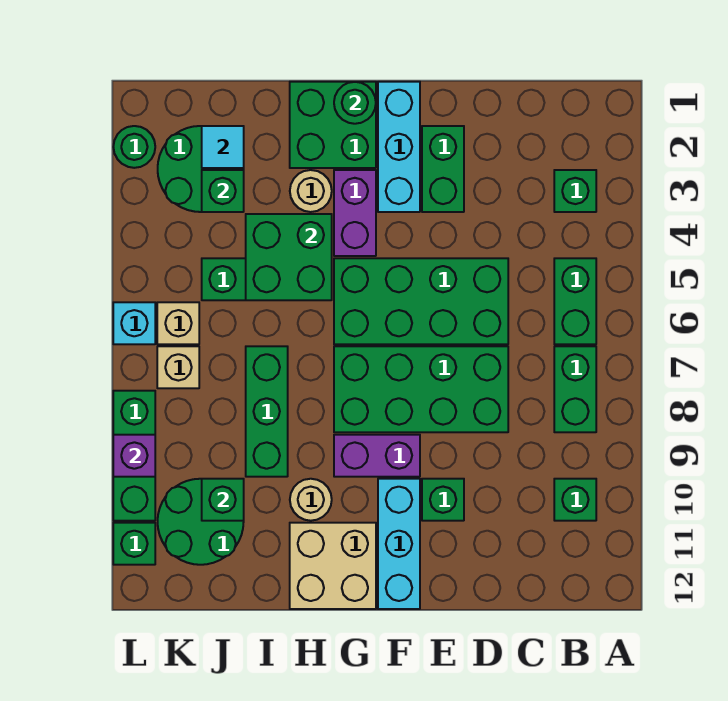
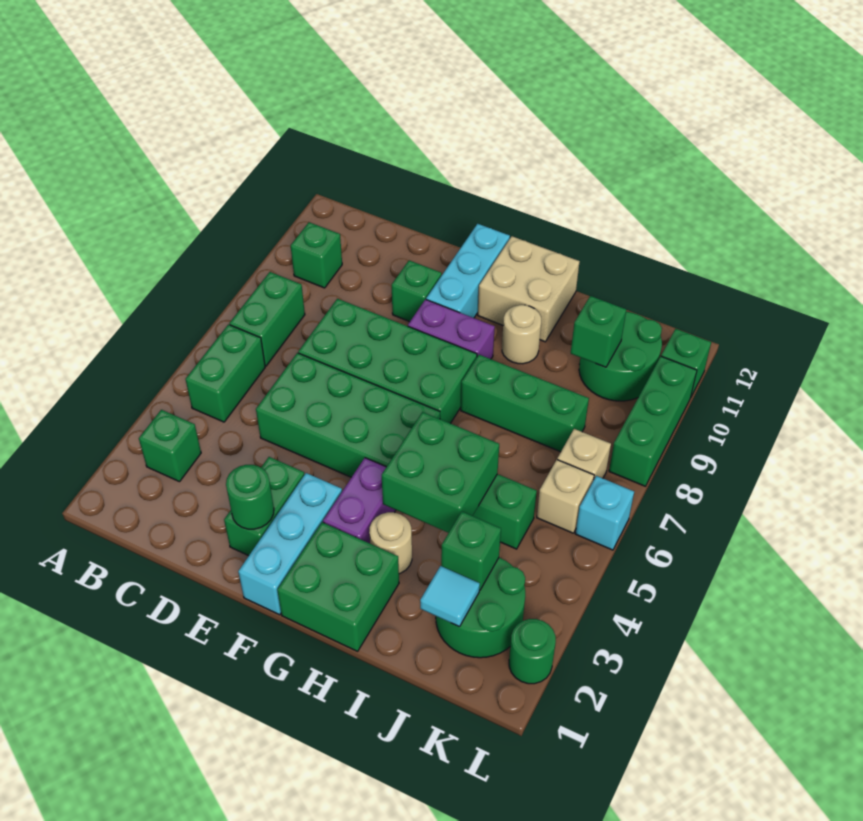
green round brick G1 level 2 -> green round brick E2 level 2
green brick I7:I9 level 1 -> green brick H8:J8 level 1
purple brick L9 level 2 -> none

